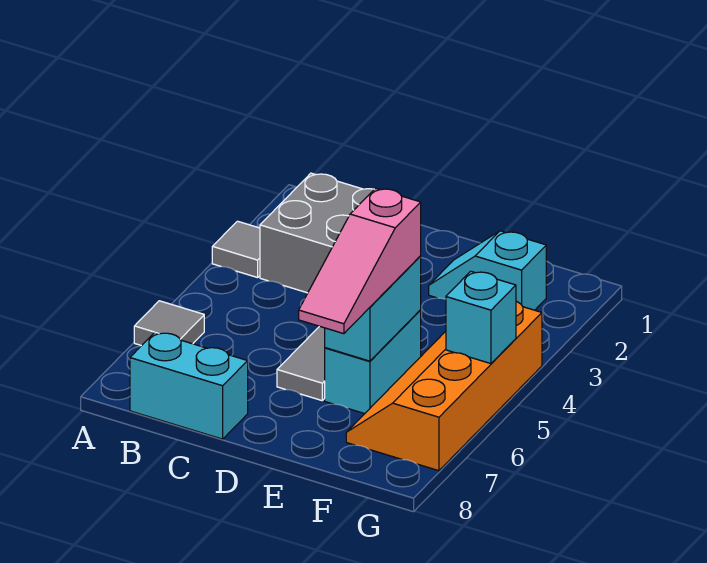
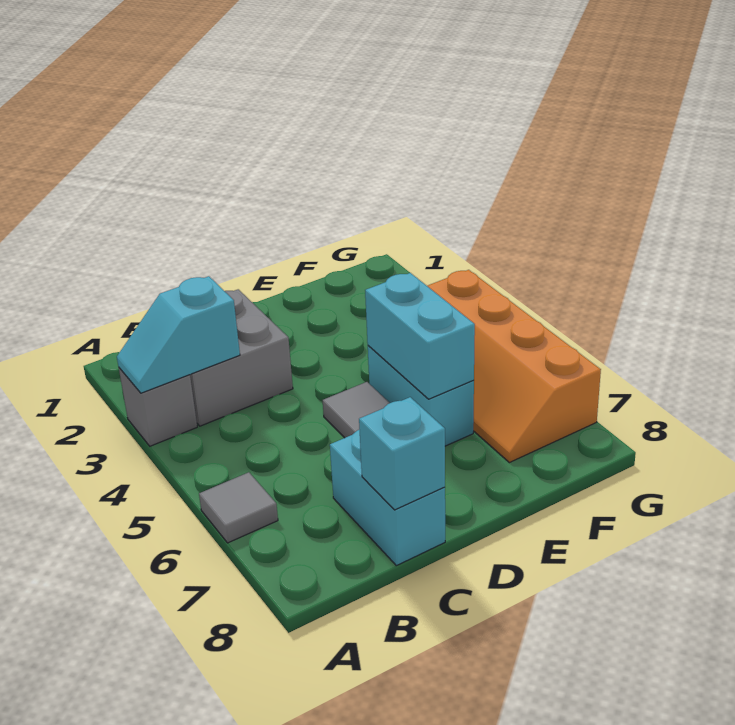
grey tile A3 level 1 -> grey brick A3 level 1
cyan brick B8:C8 level 1 -> cyan brick C7:C8 level 1
cyan slope E2:F2 level 1 top F -> cyan slope A3:B3 level 2 top B
pink slope E5:E7 level 3 top 5 -> none
cyan brick G5 level 2 -> cyan brick C8 level 2

